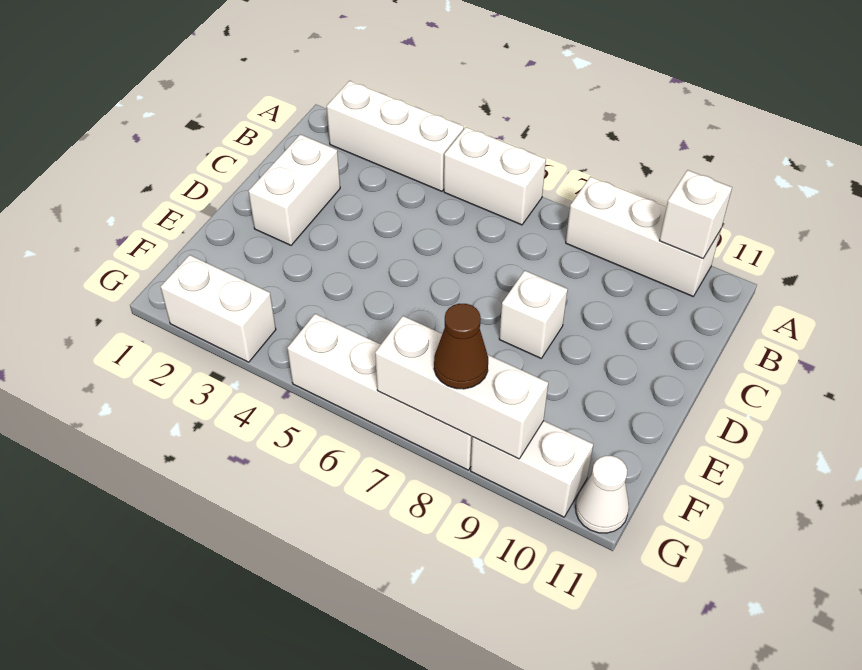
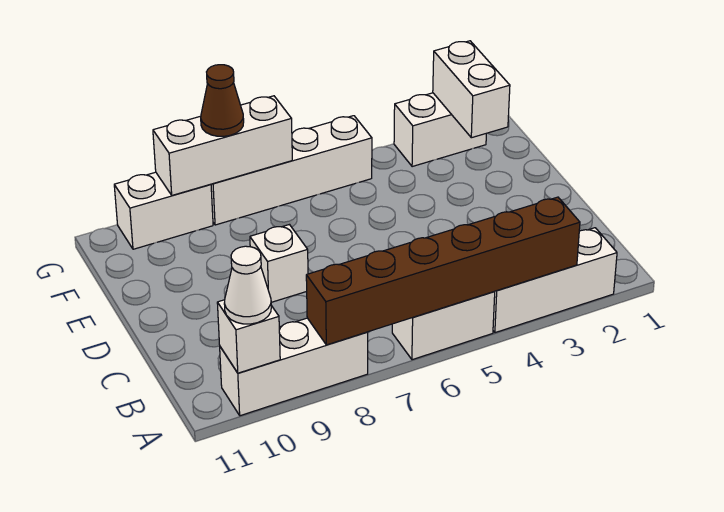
none -> brown brick A3:A8 level 2
white brick C2:D2 level 1 -> white brick F2:G2 level 2
white cone G11 level 1 -> white cone A10 level 3

